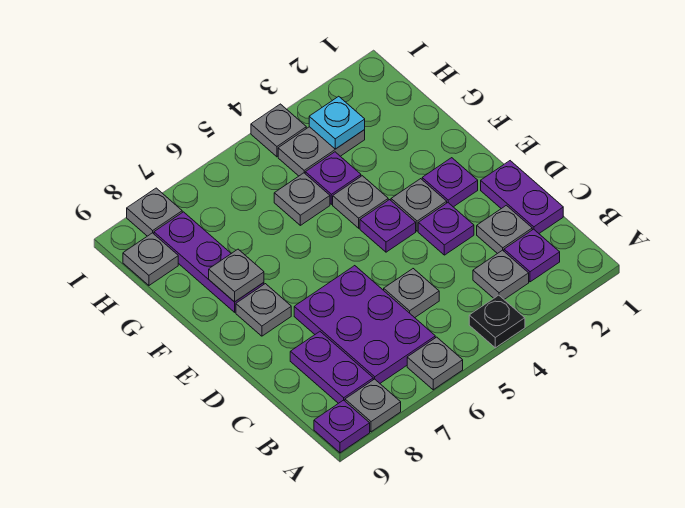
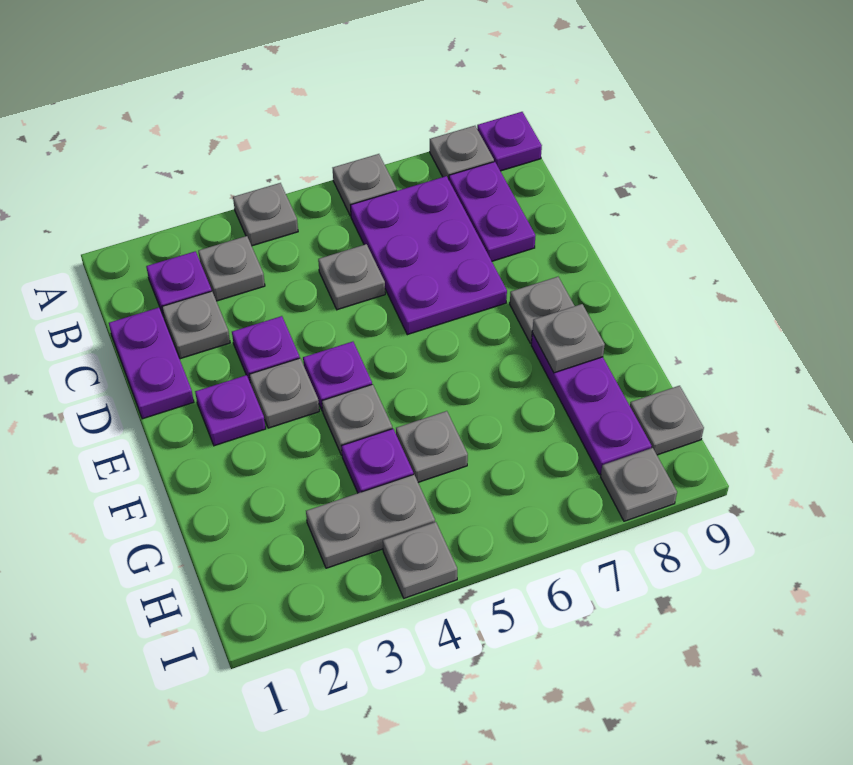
black plate A4 level 1 -> grey plate A4 level 1
cyan plate H3 level 2 -> none

